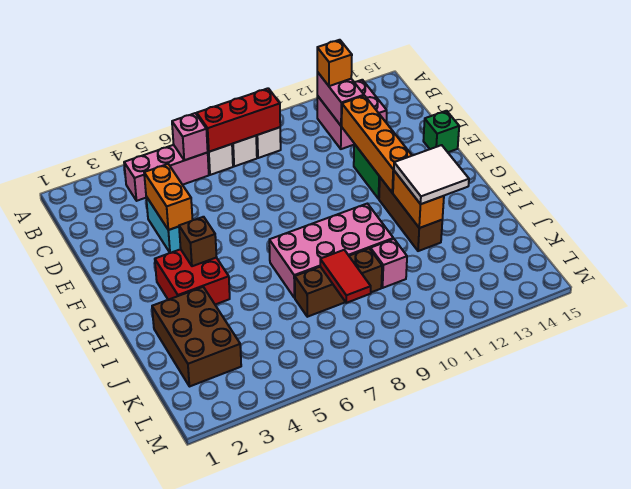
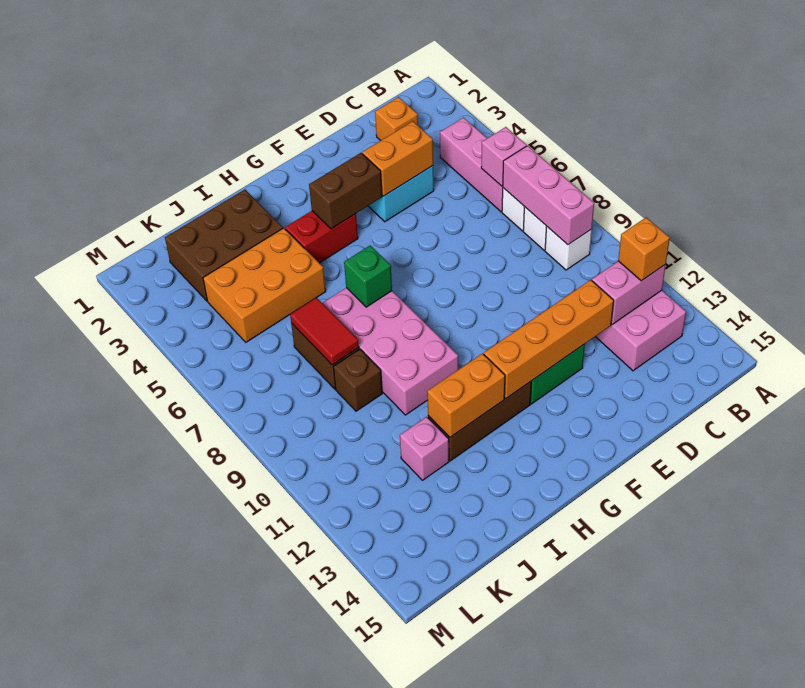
red brick B7:B9 level 2 -> pink brick B7:B9 level 2
none -> orange brick C2 level 1
green brick E15 level 1 -> green brick H7 level 2
red brick G3:H4 level 1 -> red brick G4:H4 level 1
brown brick G4 level 2 -> brown brick F4:G4 level 2
white tile H12:I13 level 3 -> none
none -> orange brick I4:K5 level 1
red tile J8:K8 level 2 -> red tile J7:J8 level 2
pink brick J10 level 1 -> pink brick J12 level 1

